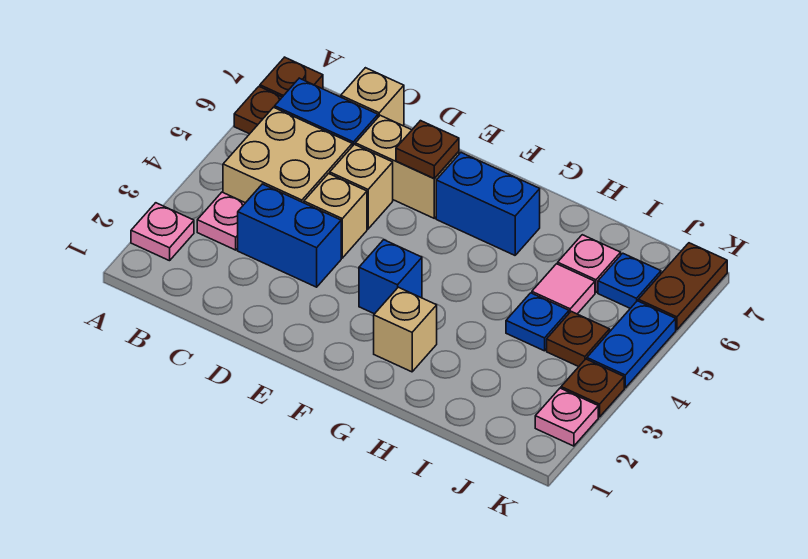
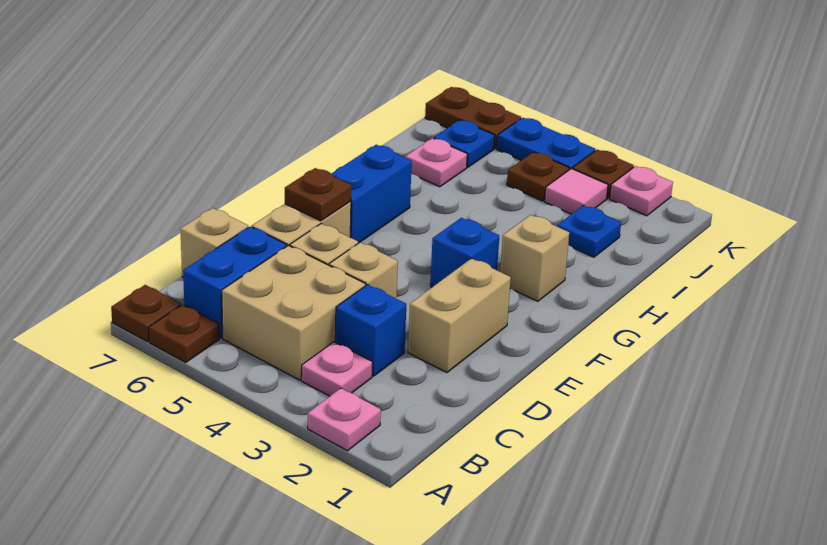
blue brick C3:D3 level 1 -> blue brick C3 level 1
none -> tan brick D2:E2 level 1
blue plate I4 level 1 -> blue plate I2 level 1
pink tile I5 level 1 -> pink tile J3 level 1

